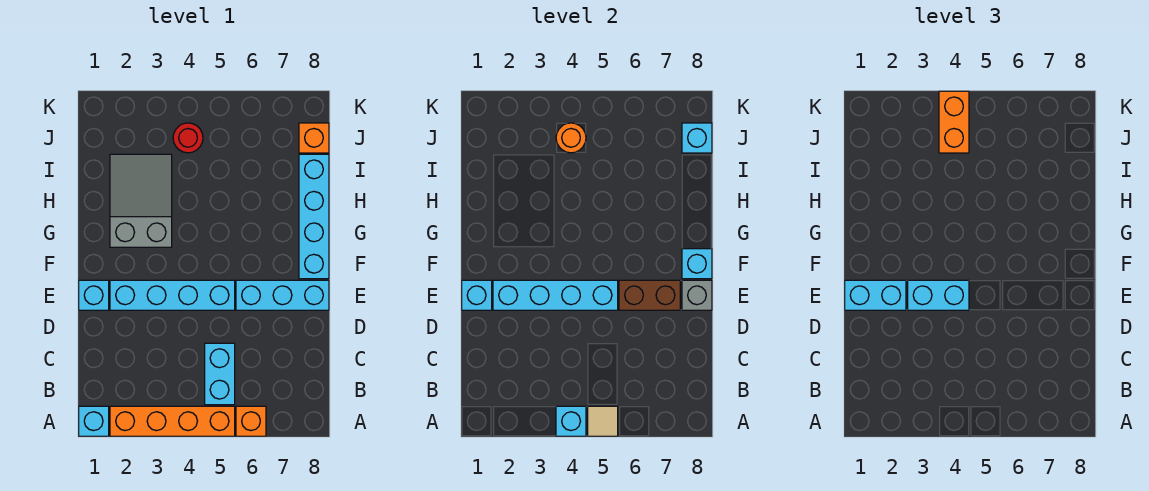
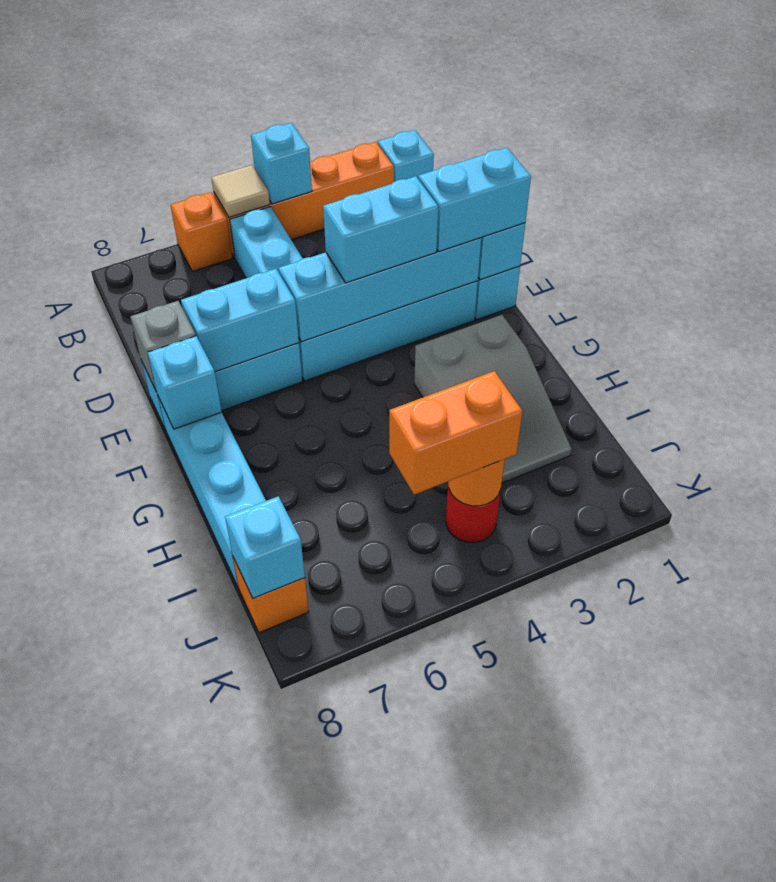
brown brick E6:E7 level 2 -> cyan brick E6:E7 level 2
orange brick J4:K4 level 3 -> orange brick J4:J5 level 3

